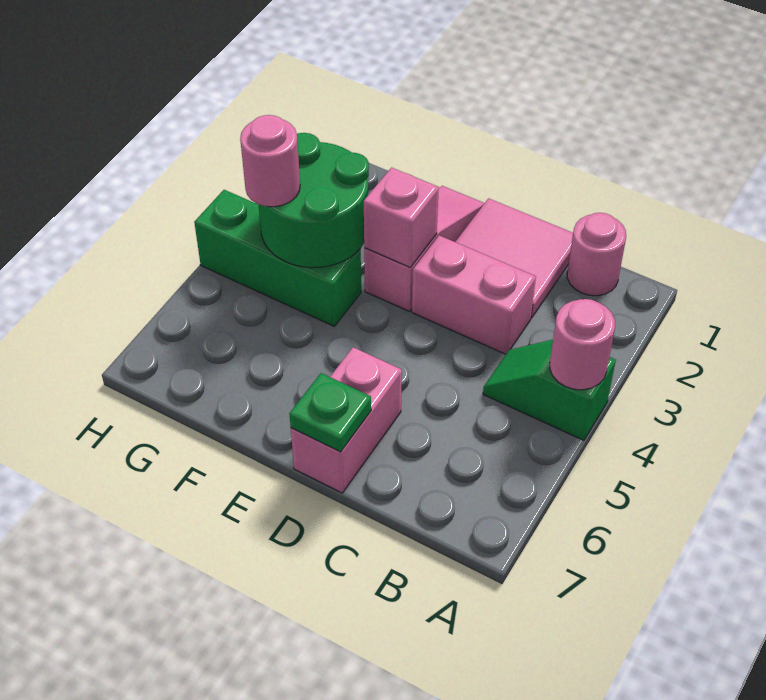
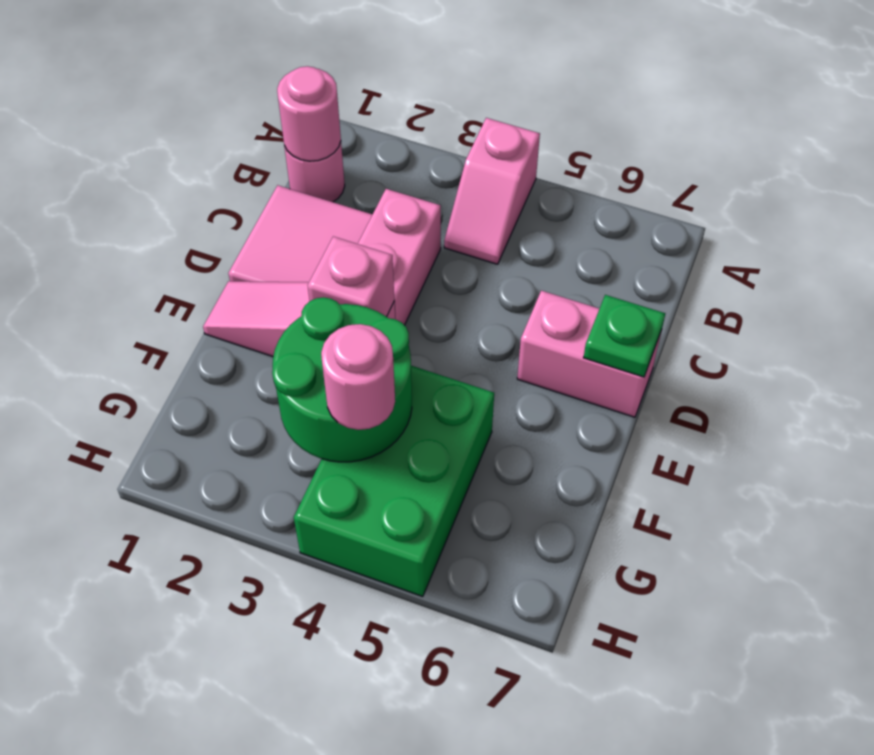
green slope A4:B4 level 1 top A -> pink slope A4:B4 level 1 top A
pink round brick A4 level 2 -> pink round brick B1 level 2
green brick F4:H4 level 1 -> green brick F4:H5 level 1

